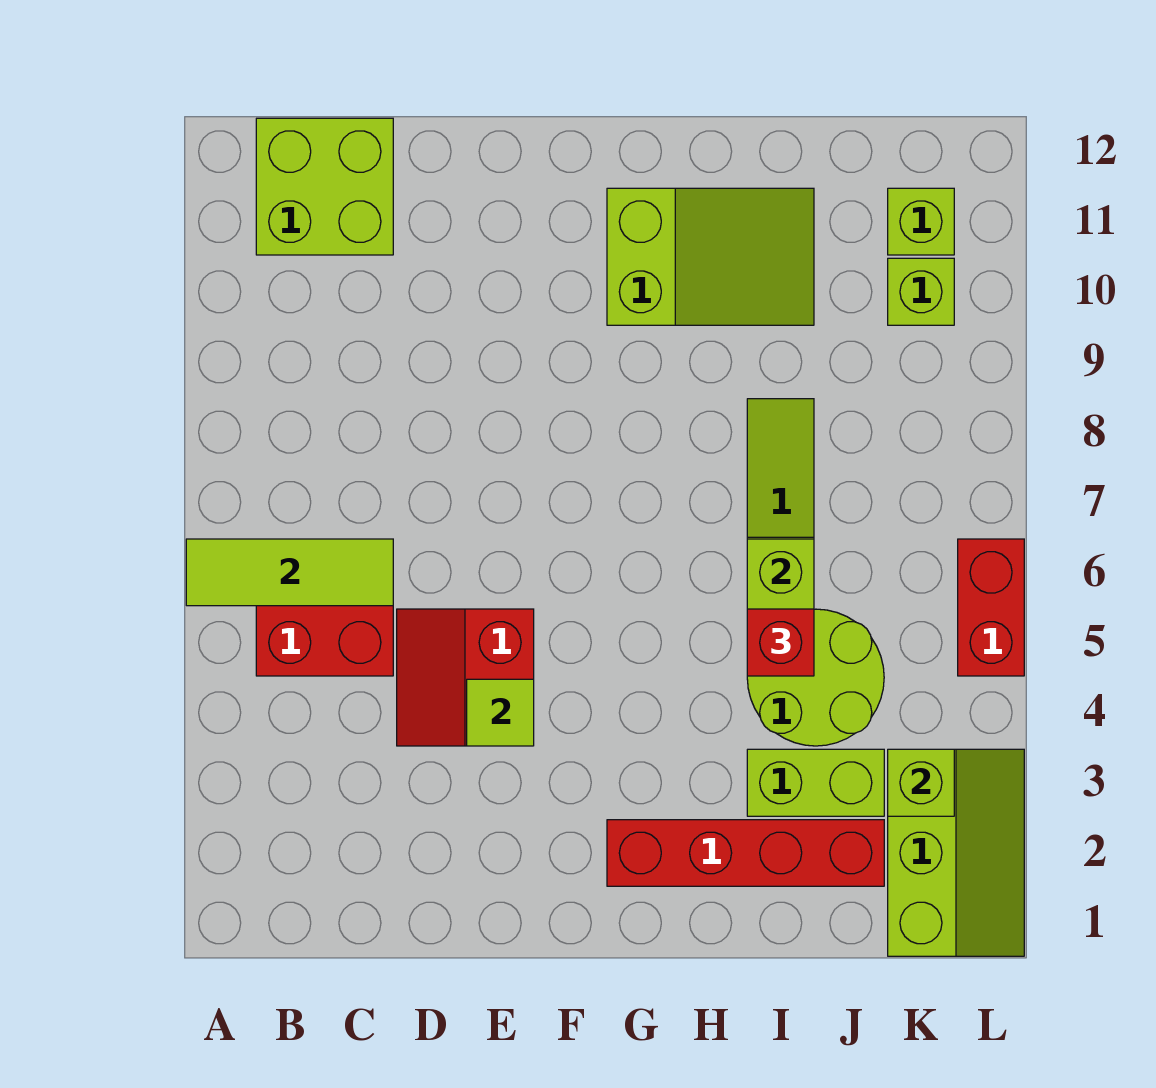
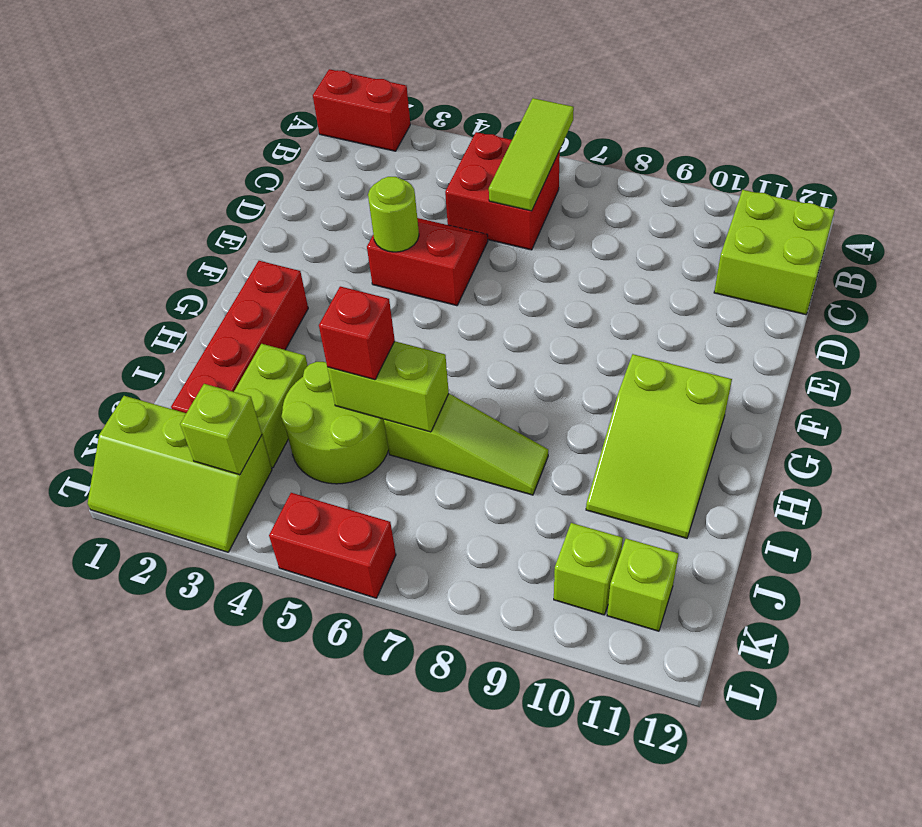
none -> red brick A1:A2 level 1
lime tile E4 level 2 -> lime round brick E4 level 2

